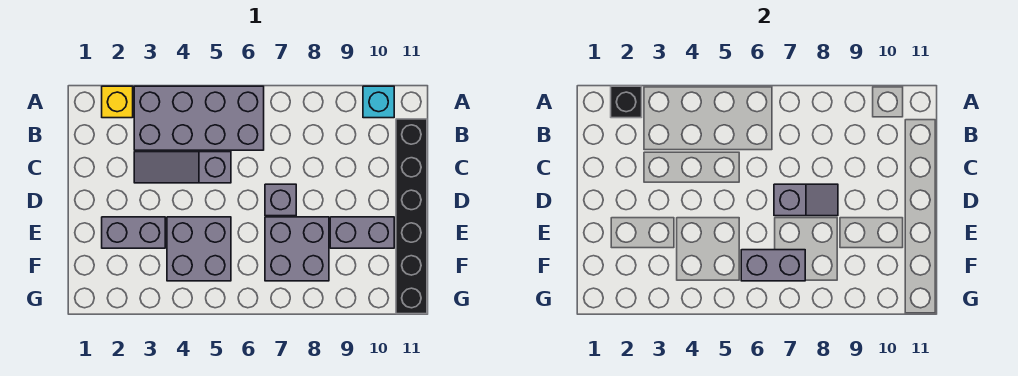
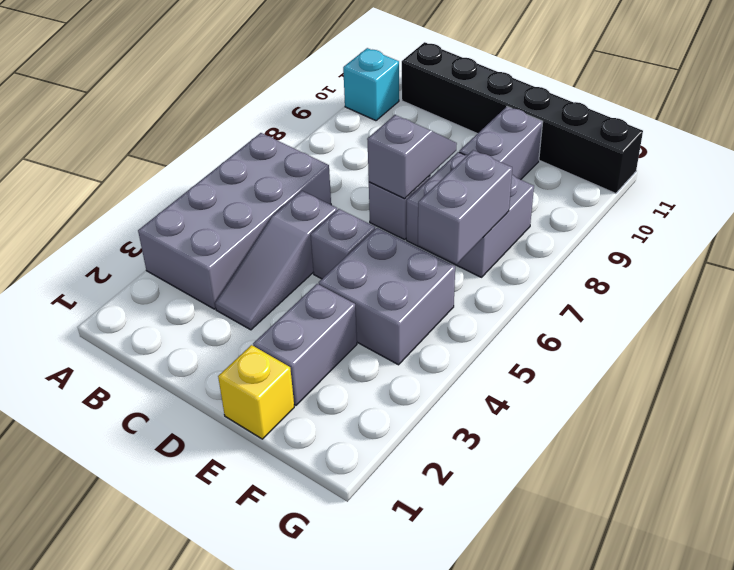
yellow brick A2 level 1 -> yellow brick E1 level 1
black brick A2 level 2 -> none
none -> grey brick D5 level 1

